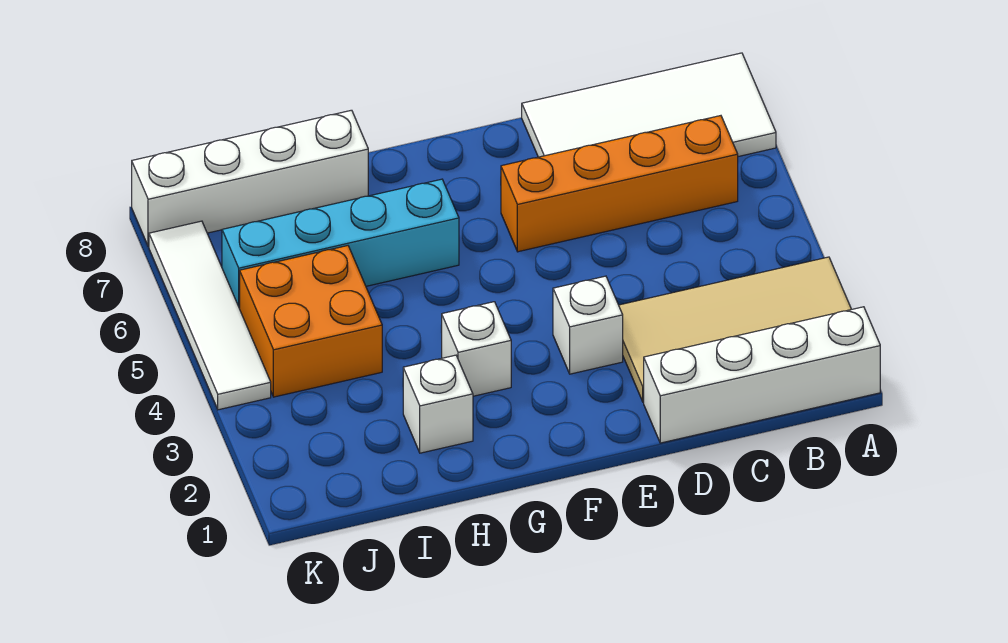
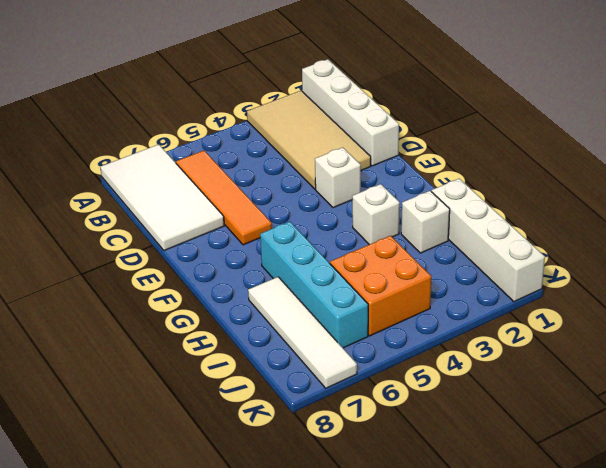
orange brick B6:E6 level 1 -> orange tile B6:E6 level 1
white brick H8:K8 level 1 -> white brick H1:K1 level 1
white tile K4:K7 level 1 -> white tile H7:K7 level 1

